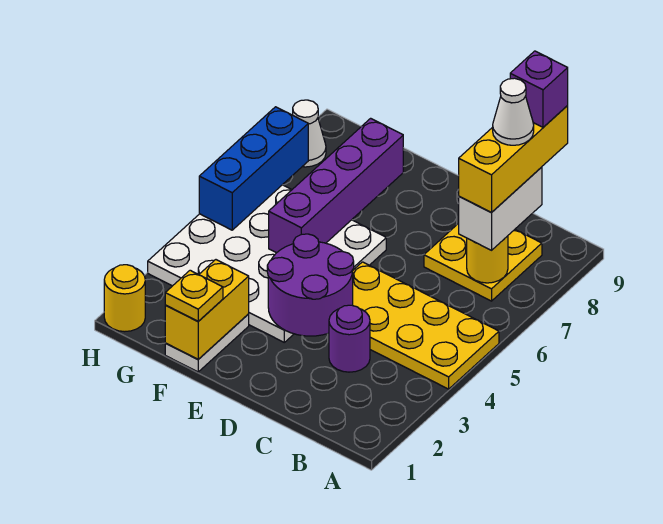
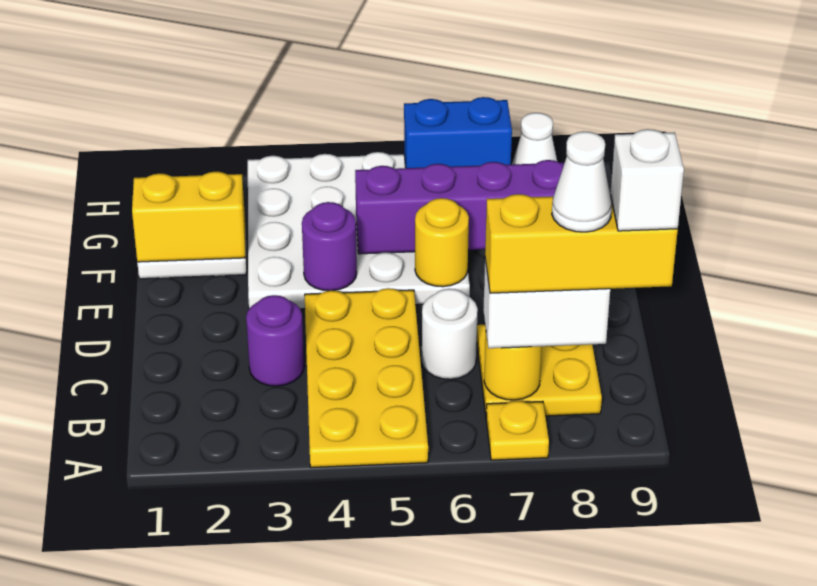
purple brick B9 level 5 -> white brick B9 level 5
none -> white round brick C6 level 1
purple round brick D3:E4 level 2 -> purple round brick E4 level 2
yellow plate F1 level 3 -> yellow plate A7 level 1
yellow round brick H1 level 1 -> yellow round brick E6 level 2
blue brick H5:H7 level 2 -> blue brick H6:H7 level 2

